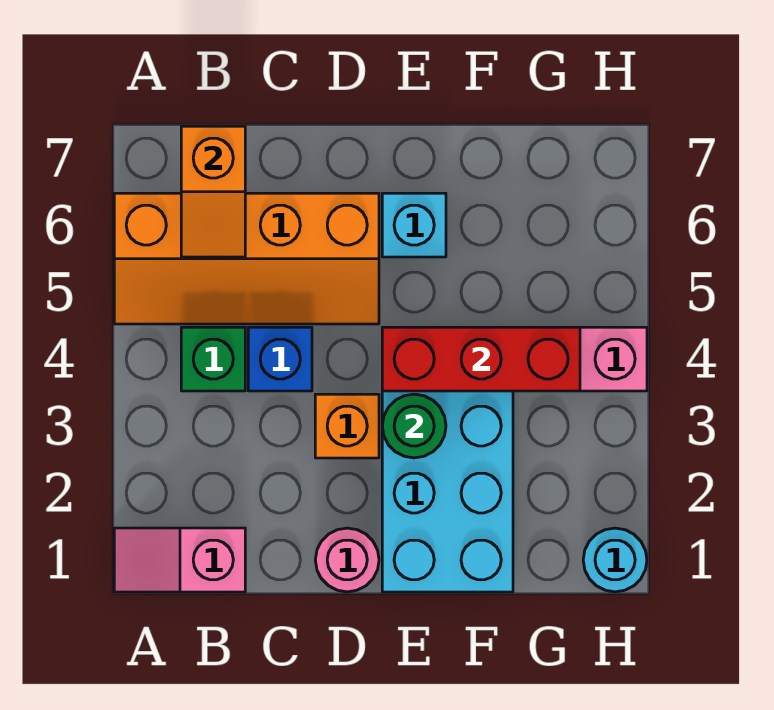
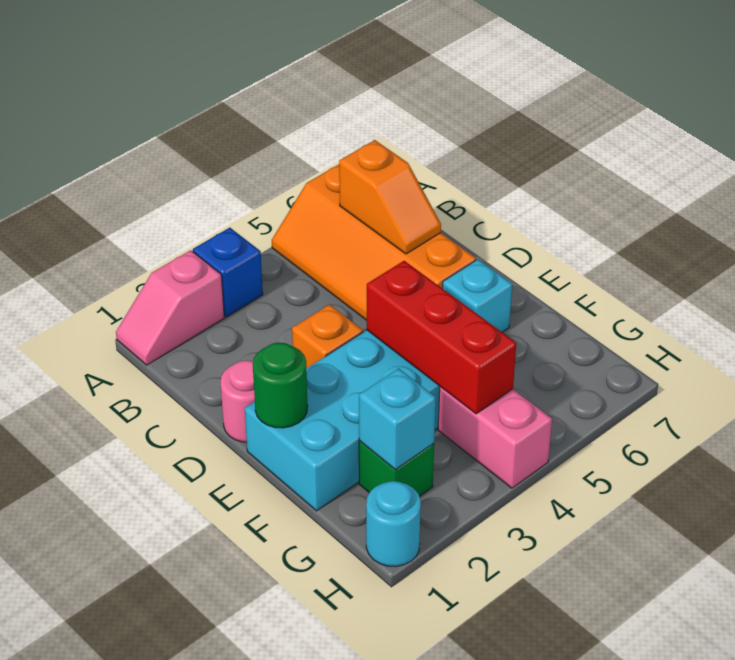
pink slope A1:B1 level 1 top B -> pink slope A1:A2 level 1 top 2
green brick B4 level 1 -> green brick G2 level 1
orange slope B6:B7 level 2 top 7 -> orange slope B6:C6 level 2 top B
blue brick C4 level 1 -> blue brick A3 level 1
green round brick E3 level 2 -> green round brick E1 level 2
none -> cyan brick G2 level 2

